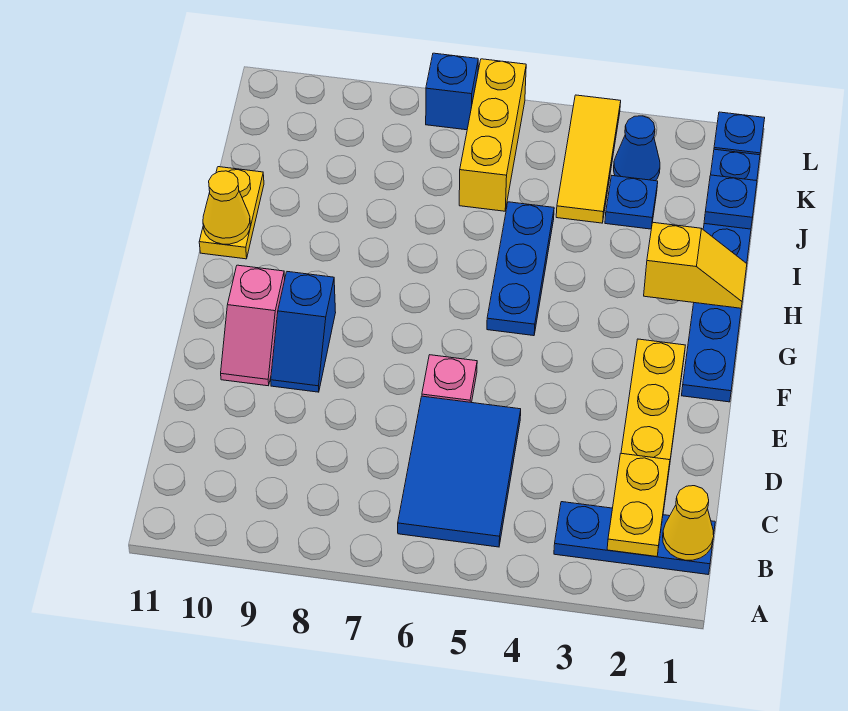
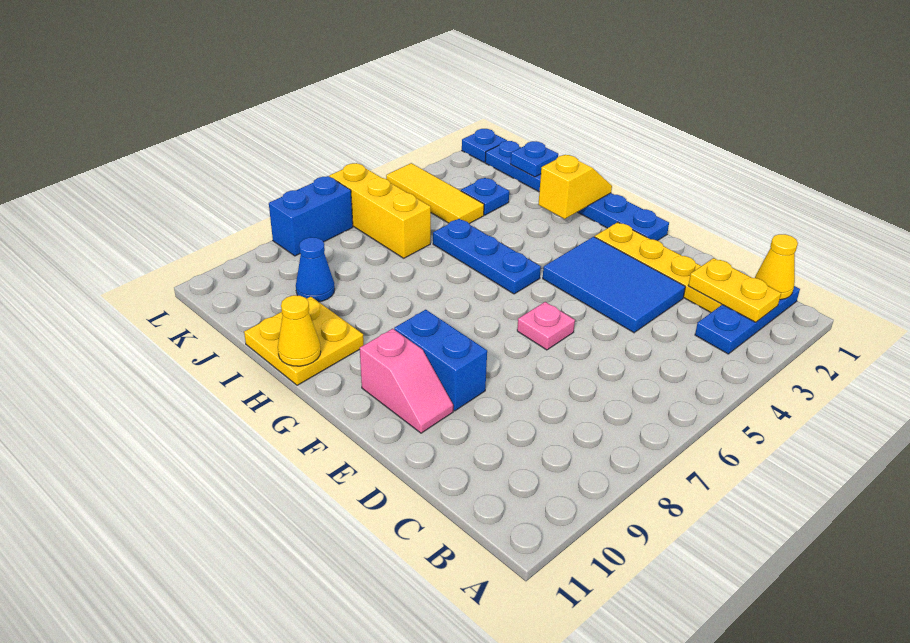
blue tile B5:D6 level 1 -> blue tile D3:F4 level 1
blue slope E9:F9 level 1 top F -> blue brick E9:F9 level 1
yellow plate H11:I11 level 1 -> yellow plate H10:I11 level 1
blue cone K3 level 1 -> blue cone J9 level 1
blue brick L7 level 1 -> blue brick L7:L8 level 1

